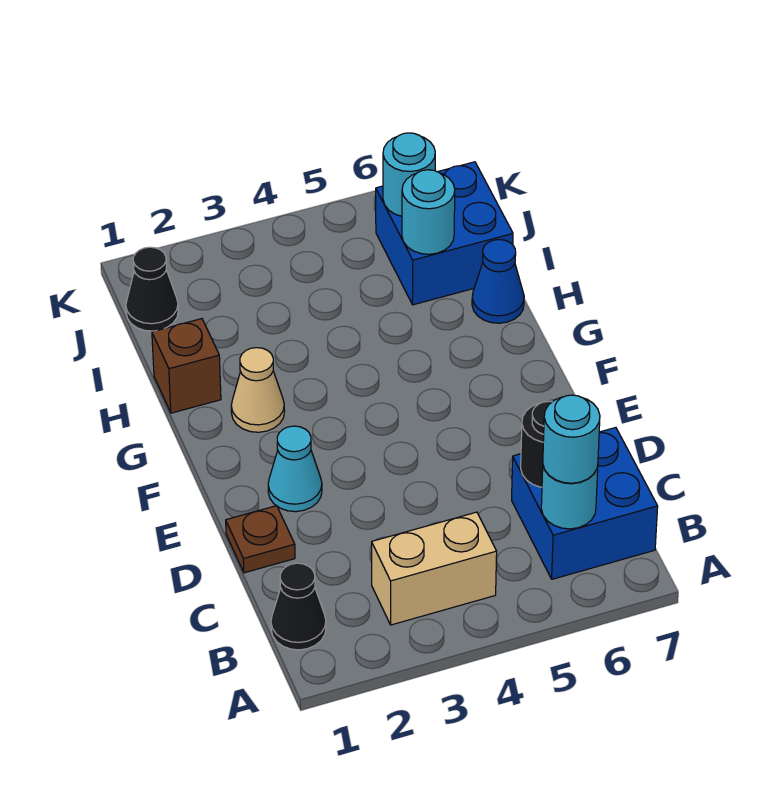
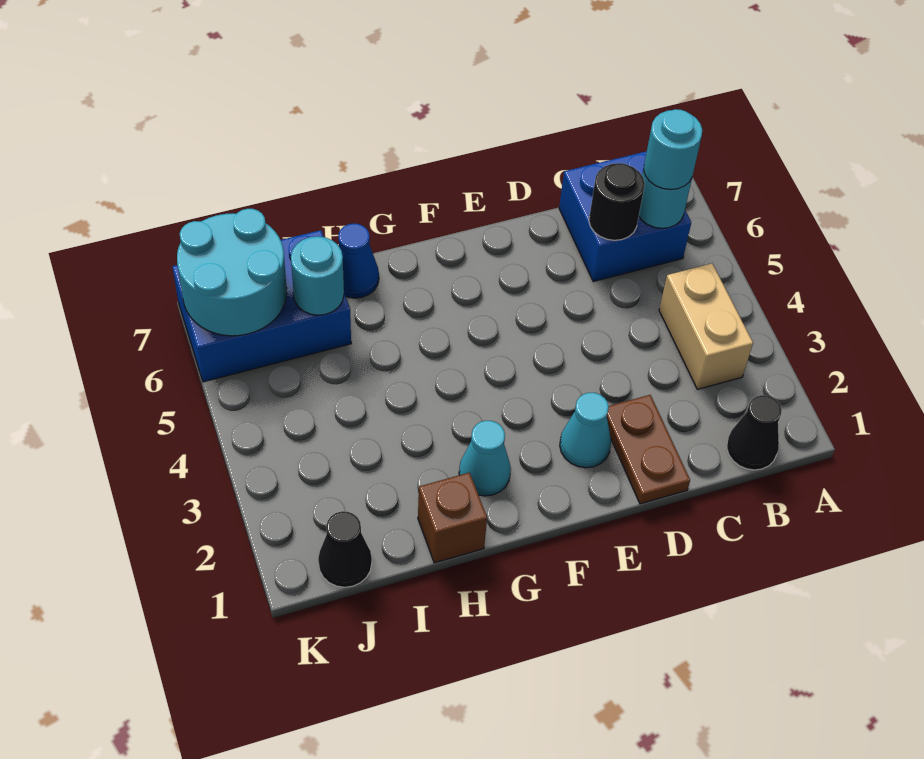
brown plate D1 level 1 -> brown plate D1:D2 level 1
tan cone G2 level 1 -> cyan cone G2 level 1
blue brick I6:J7 level 1 -> blue brick I6:K7 level 1
cyan round brick J6 level 2 -> cyan round brick J6:K7 level 2

